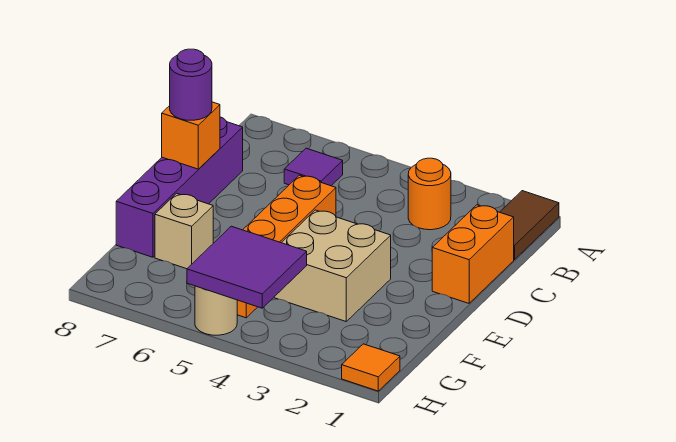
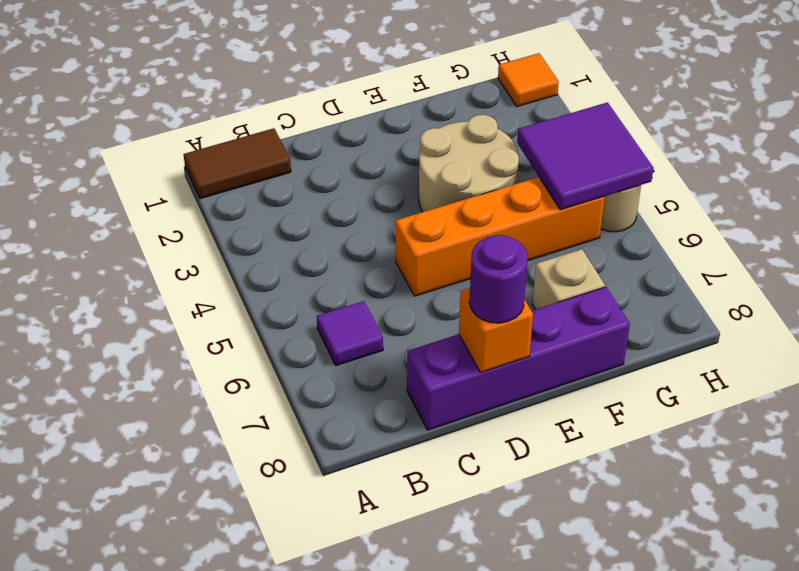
orange round brick B3 level 1 -> none
orange brick C1:D1 level 1 -> none
tan brick E3:F4 level 1 -> tan round brick E3:F4 level 1

